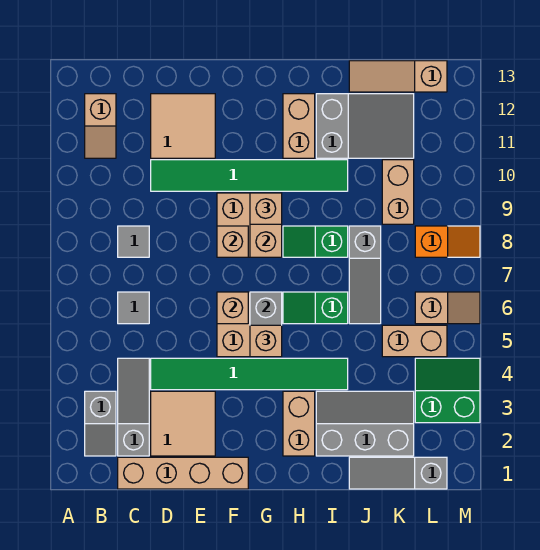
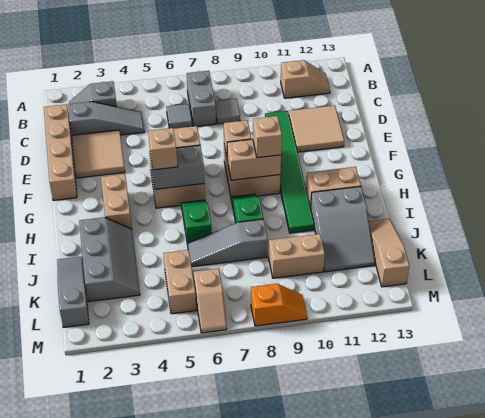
none -> grey brick B7:C7 level 1
tan slope B11:B12 level 1 top 12 -> tan slope B11:B12 level 1 top 11
green tile D4:I4 level 1 -> none
tan brick H2:H3 level 1 -> tan brick G3:H3 level 1
green slope L3:M4 level 1 top 3 -> none
orange slope L8:M8 level 1 top L -> orange slope M8:M9 level 1 top 8

